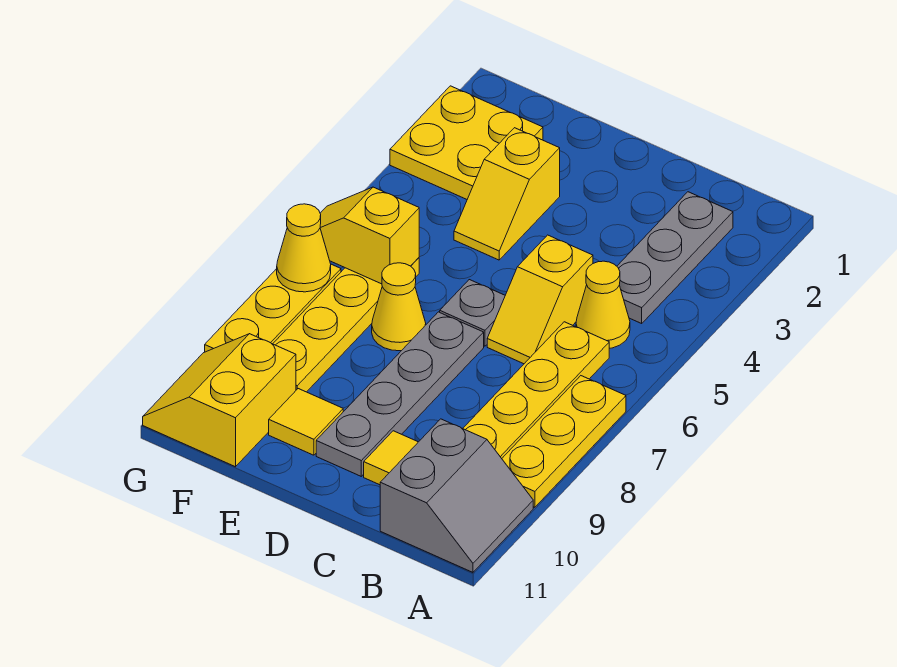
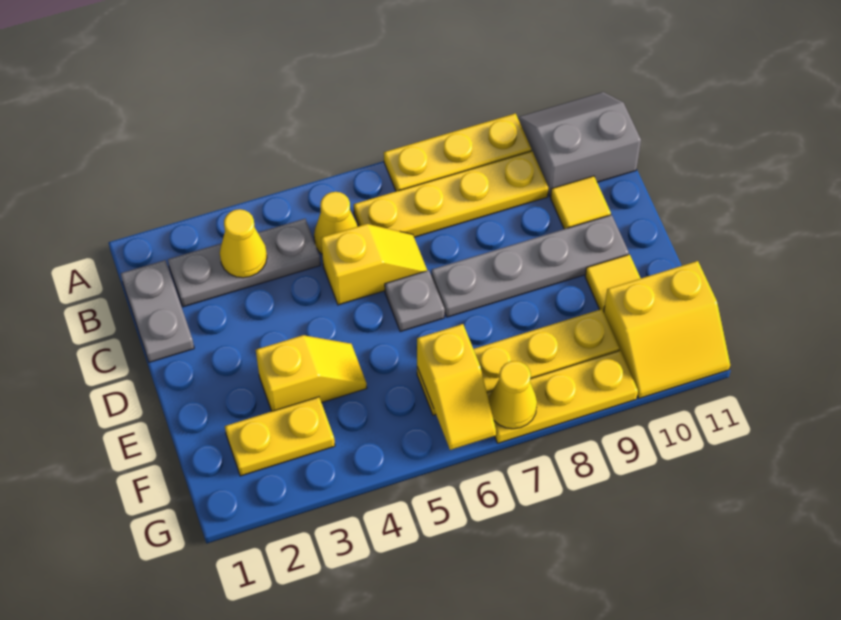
none -> grey plate B1:C1 level 1
yellow cone E7 level 1 -> yellow cone B3 level 2
yellow plate F2:G3 level 1 -> yellow plate F2:F3 level 1

